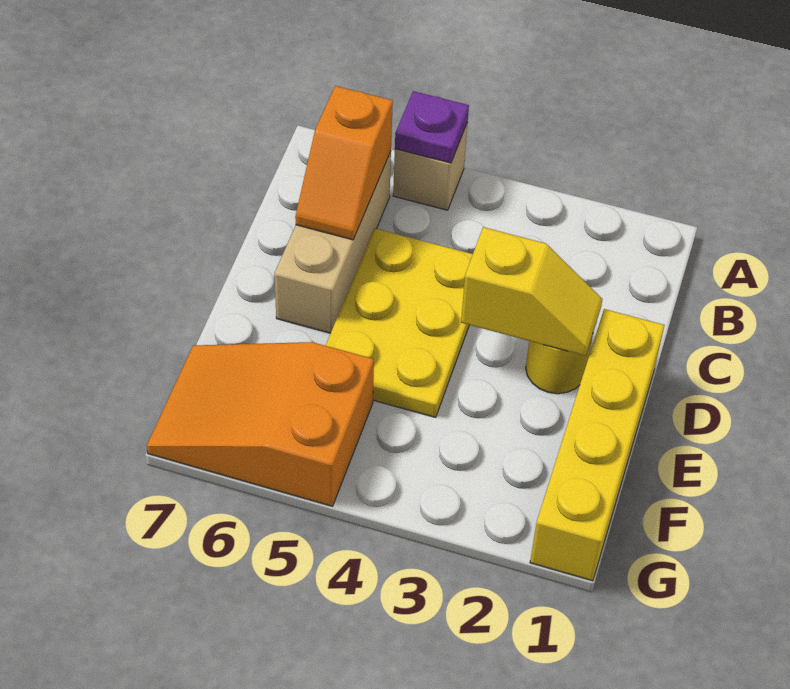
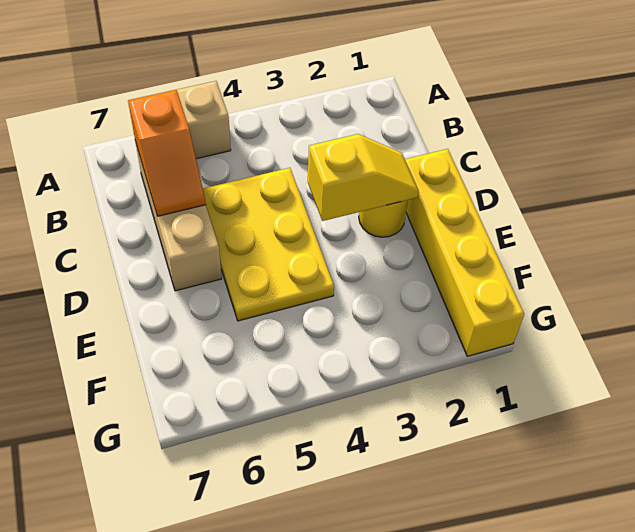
purple plate A5 level 2 -> none
orange slope F5:G7 level 1 top 5 -> none

